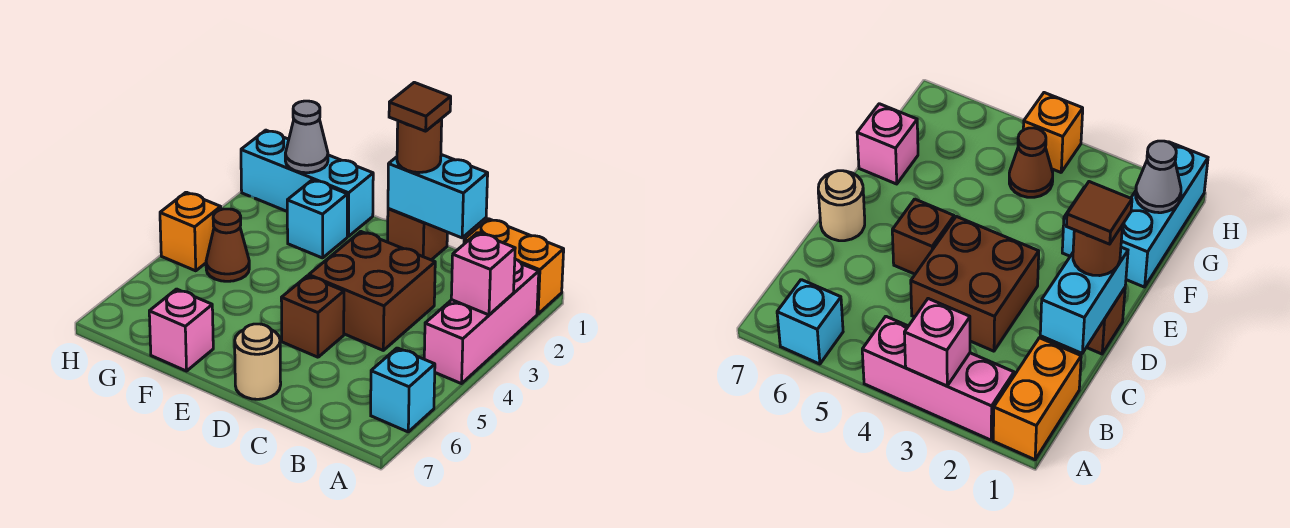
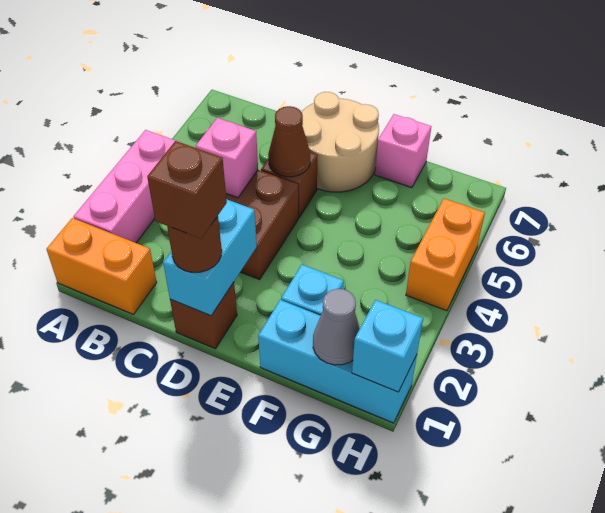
pink brick A3 level 2 -> pink brick C4 level 2
cyan brick A6 level 1 -> cyan brick H1 level 2
cyan brick C1:D1 level 2 -> cyan brick D1:D2 level 2
brown tile D1 level 4 -> brown brick D1 level 4
tan round brick D7 level 1 -> tan round brick D6:E7 level 1
brown cone G4 level 1 -> brown cone D5 level 2
orange brick H4 level 1 -> orange brick H4:H5 level 1

